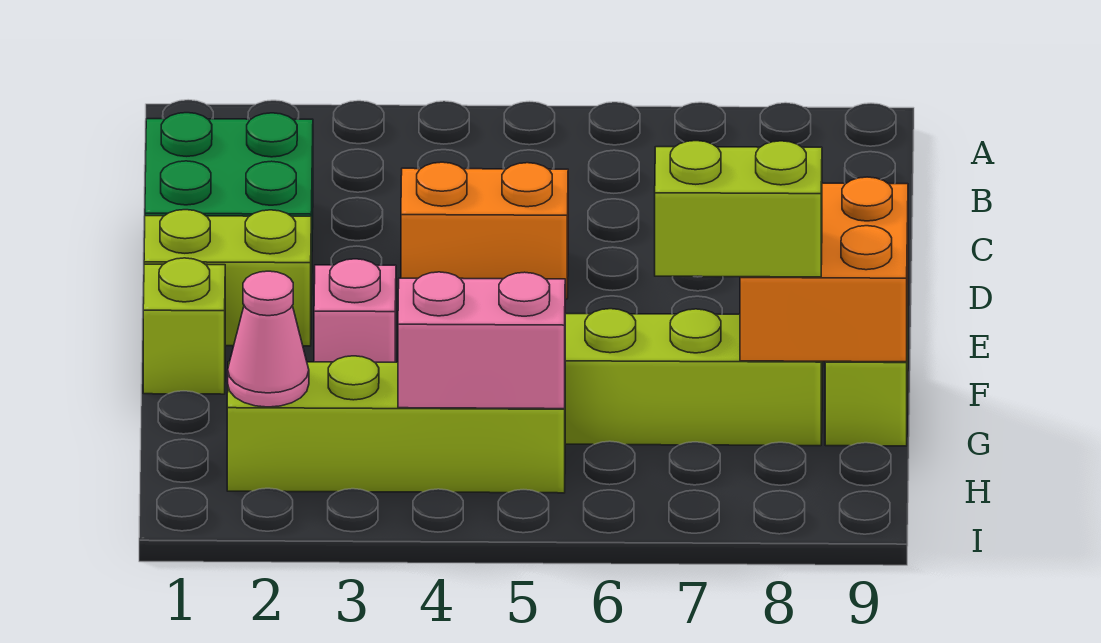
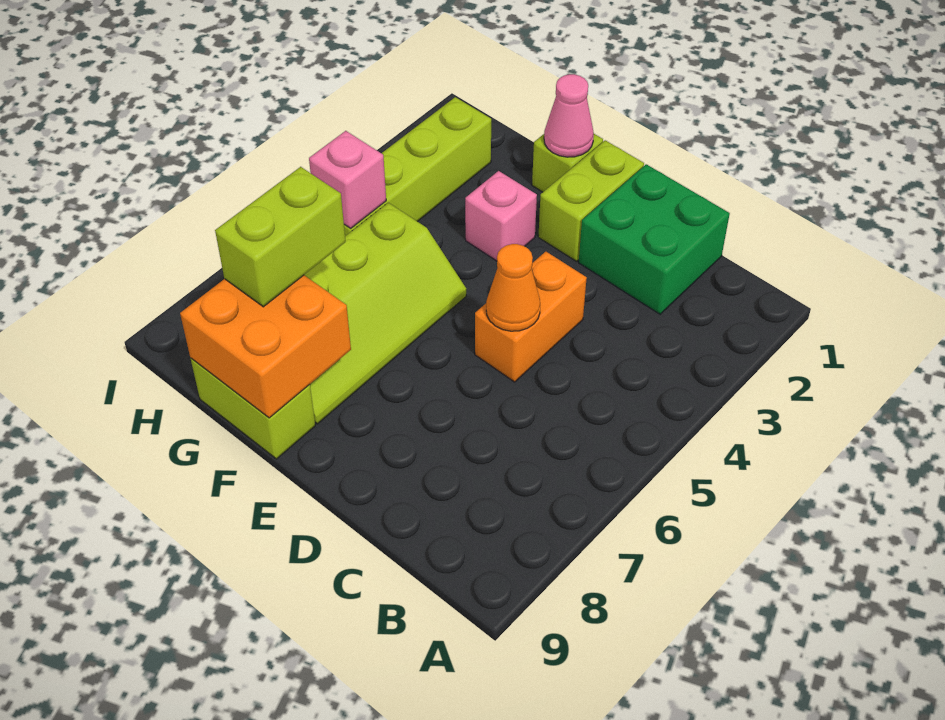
none -> orange cone D5 level 2
pink cone H2 level 2 -> pink cone F1 level 2
pink brick H4:H5 level 2 -> pink brick H5 level 2

